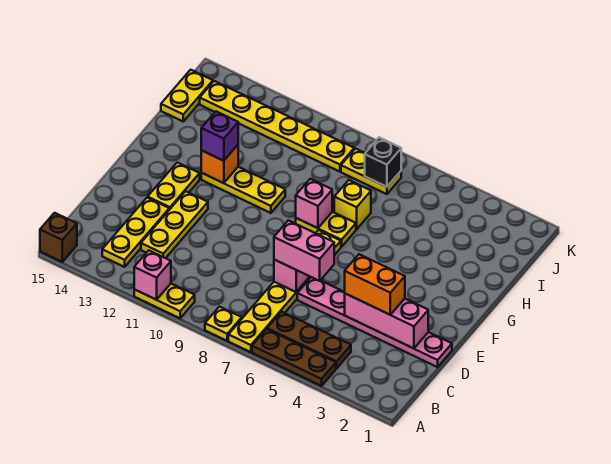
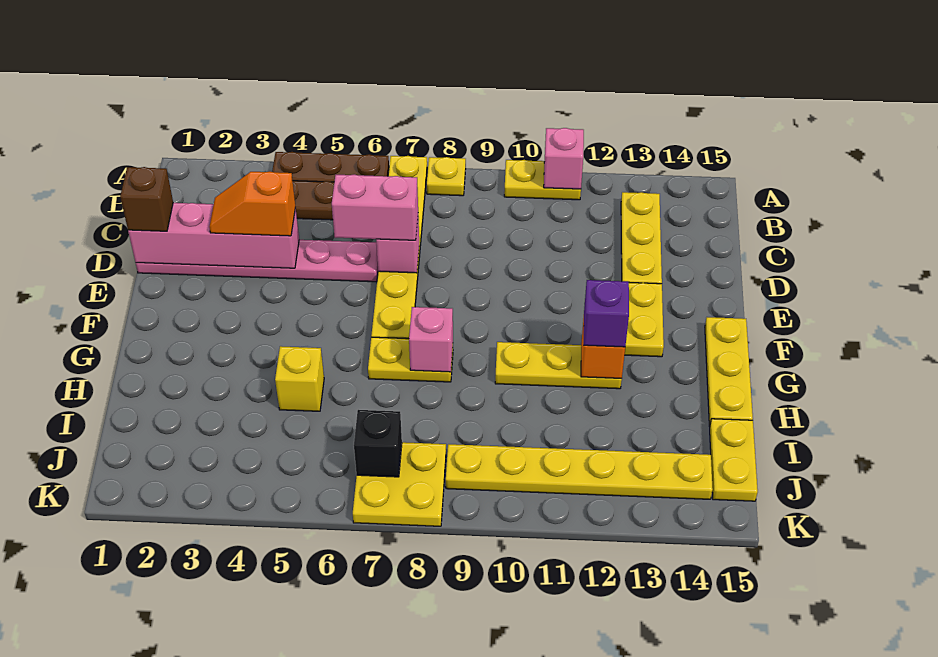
brown brick A15 level 1 -> brown brick D1 level 3
yellow plate C12:E12 level 1 -> yellow plate F15:H15 level 1
pink brick D2:D4 level 2 -> pink brick D1:D4 level 2
orange brick D3:D4 level 3 -> orange slope D3:D4 level 3 top 4
yellow brick H7 level 1 -> yellow brick H5 level 1
yellow plate J7:J8 level 1 -> yellow plate J7:K8 level 1

